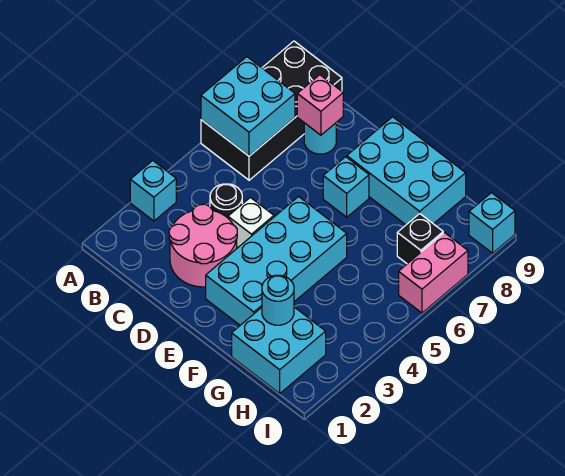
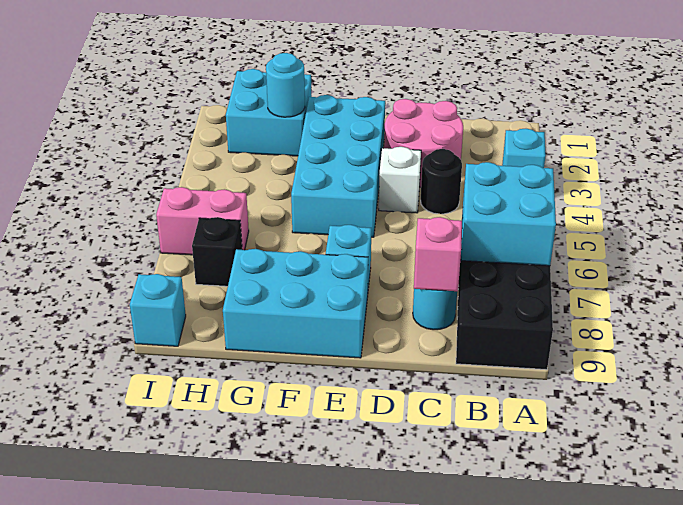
pink brick I6:I7 level 1 -> pink brick H6:I6 level 1

